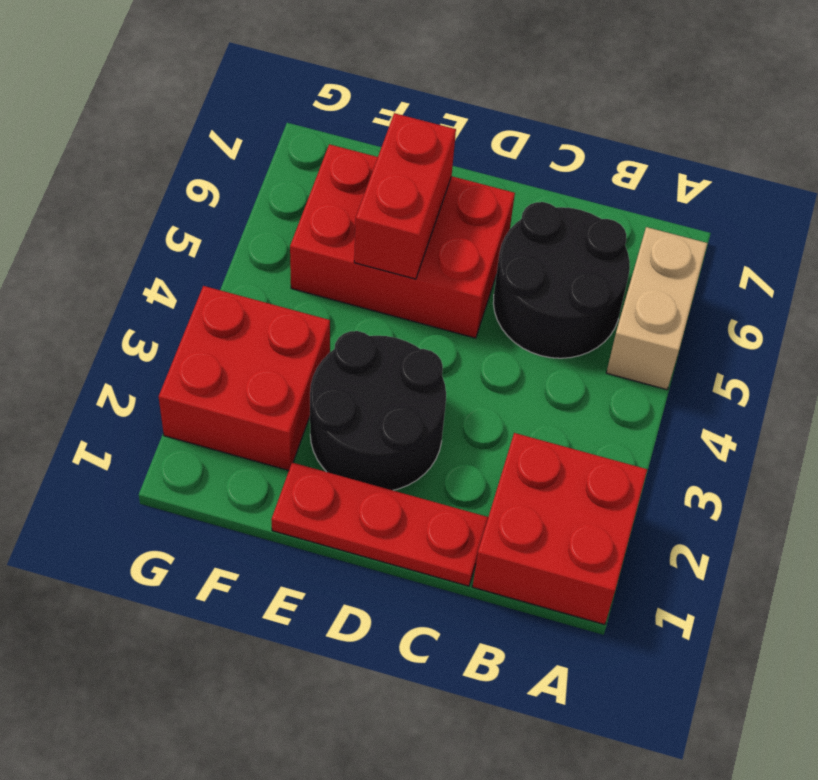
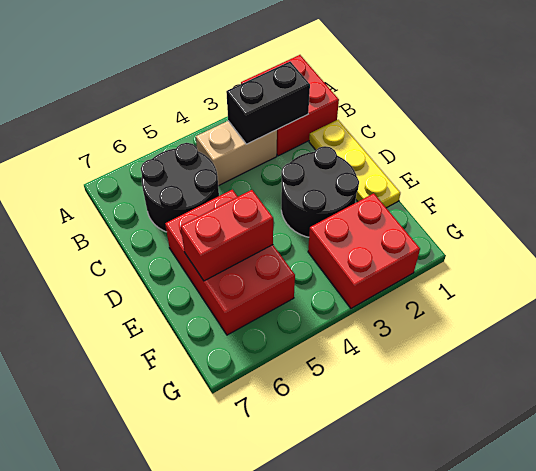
tan brick A5:A6 level 1 -> tan brick B3:B4 level 1
none -> black brick B2:B3 level 2
red plate C1:E1 level 1 -> yellow plate C1:E1 level 1

